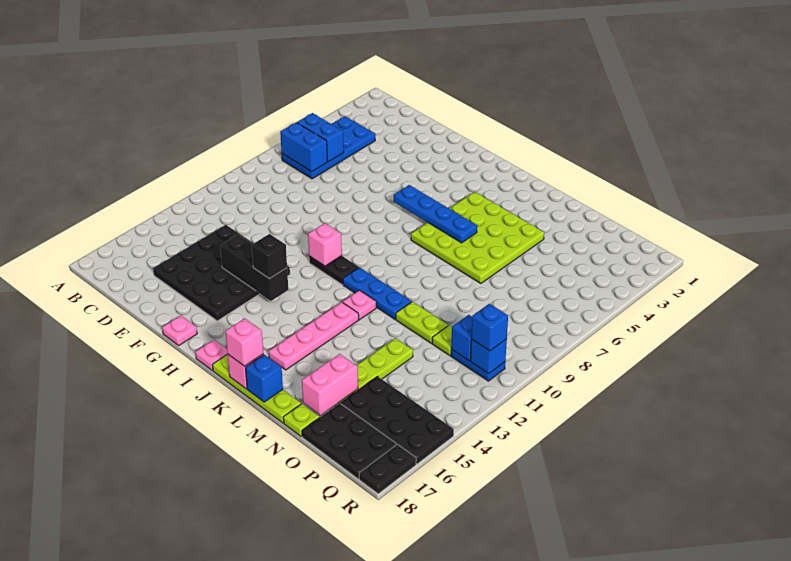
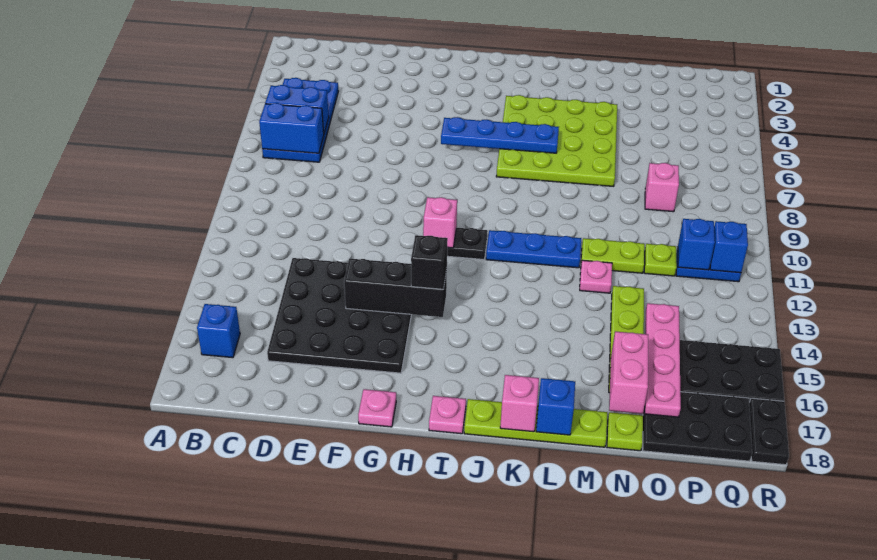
pink plate K12 level 1 -> pink plate M12 level 1
pink plate K13:K16 level 1 -> pink plate O14:O17 level 2
pink brick K18 level 3 -> pink brick O8 level 1
blue brick Q11 level 3 -> blue brick B16 level 1

